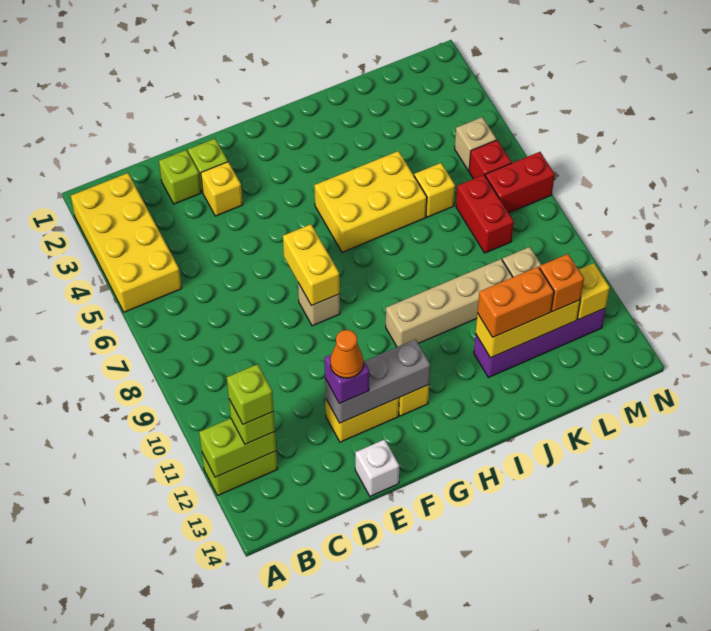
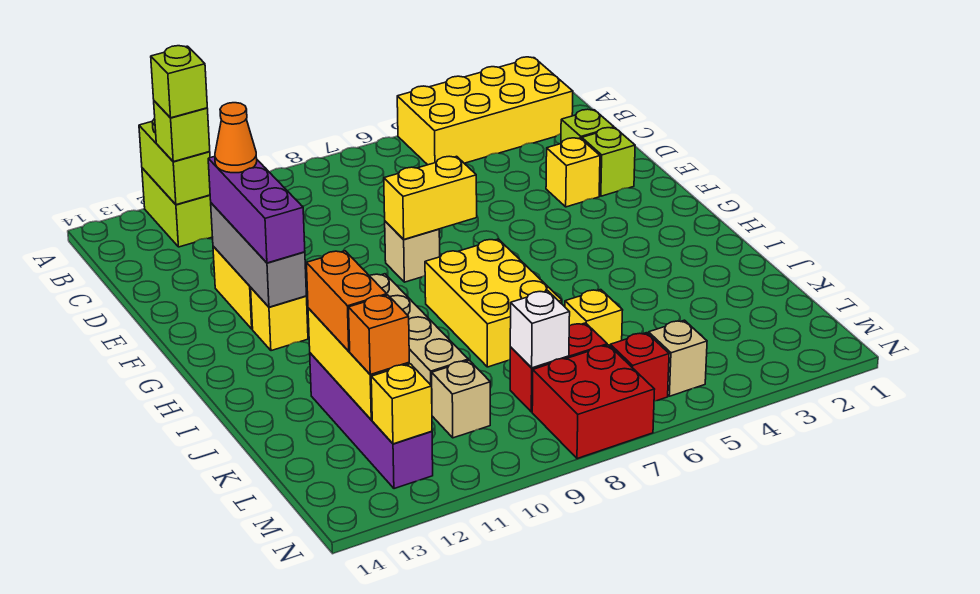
purple brick E12 level 3 -> purple brick E12:G12 level 3
white brick E14 level 1 -> white brick L8 level 2
yellow brick H5:J6 level 1 -> yellow brick H7:J8 level 1
red brick M7:N7 level 1 -> red brick M7:N8 level 1

